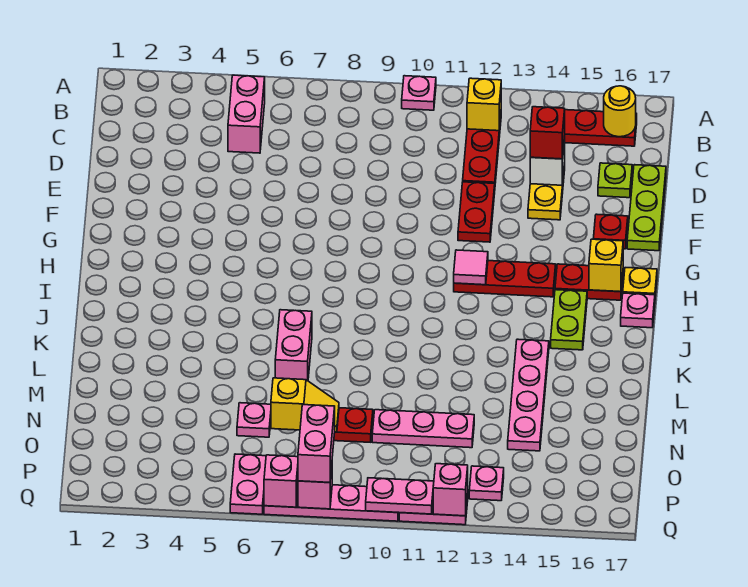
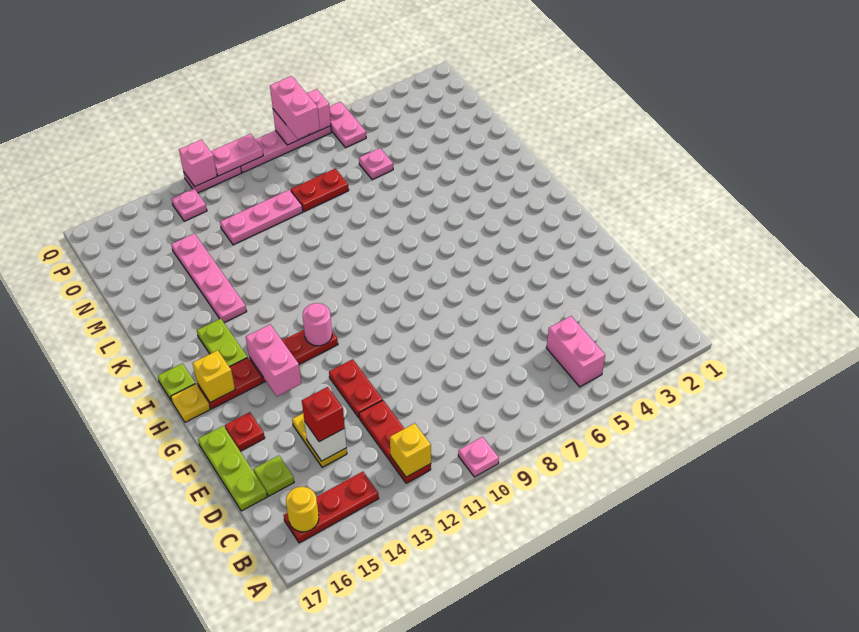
pink tile H12 level 2 -> pink round brick H12 level 2
pink plate I17 level 1 -> lime plate I17 level 1
pink brick K7:L7 level 1 -> pink brick G14:H14 level 2
yellow slope N7:N8 level 2 top 7 -> none

